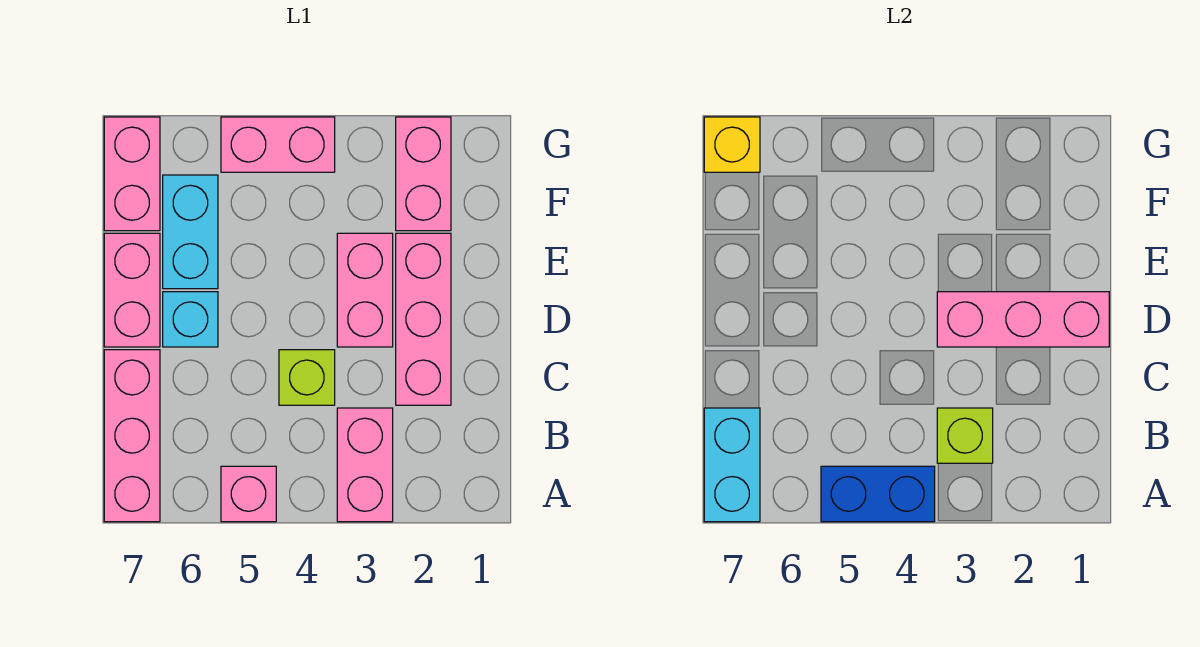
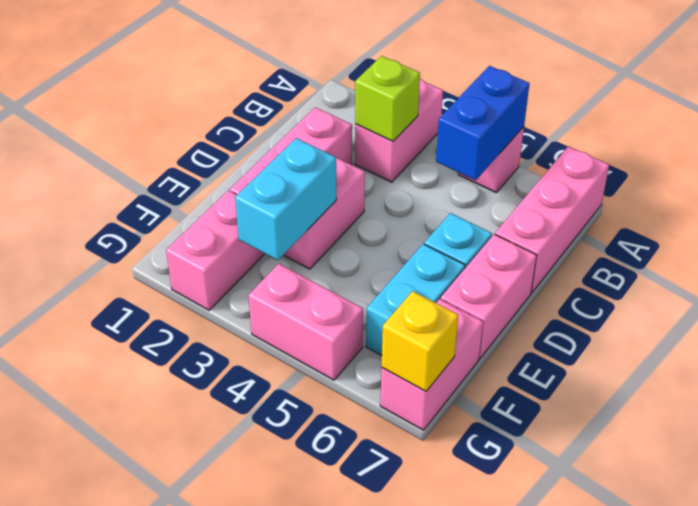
blue brick A4:A5 level 2 -> blue brick A5:B5 level 2
cyan brick A7:B7 level 2 -> cyan brick E3:F3 level 2
lime brick C4 level 1 -> none
pink brick D1:D3 level 2 -> none

